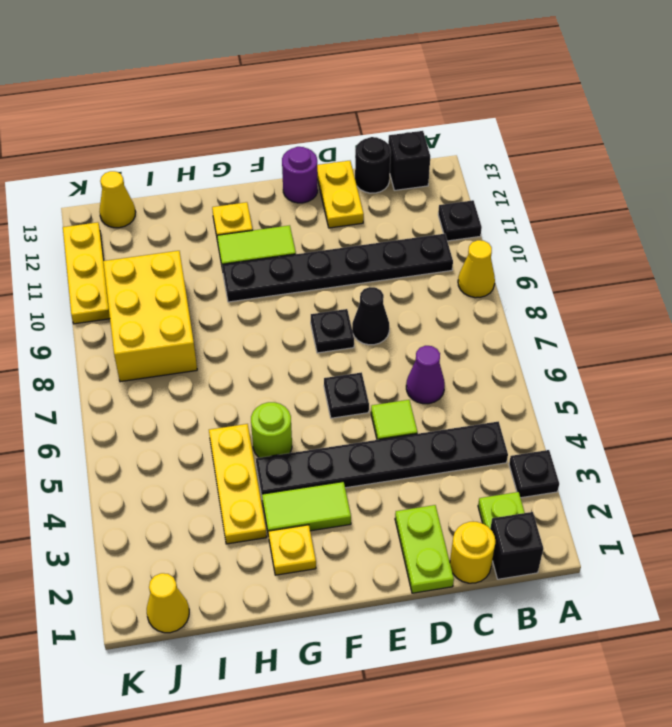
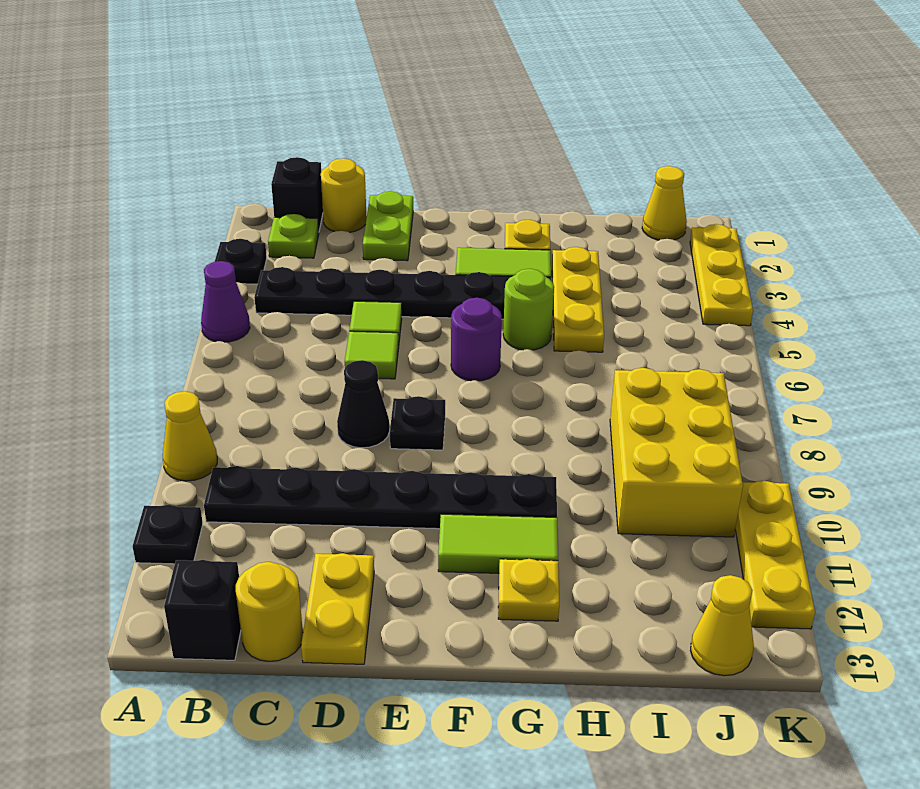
purple cone C6 level 1 -> purple cone A5 level 1
black round brick C13 level 1 -> yellow round brick C13 level 1
none -> lime tile D6 level 1
black plate E6 level 1 -> none
purple round brick E13 level 1 -> purple round brick F6 level 1
none -> yellow plate K2:K4 level 1

